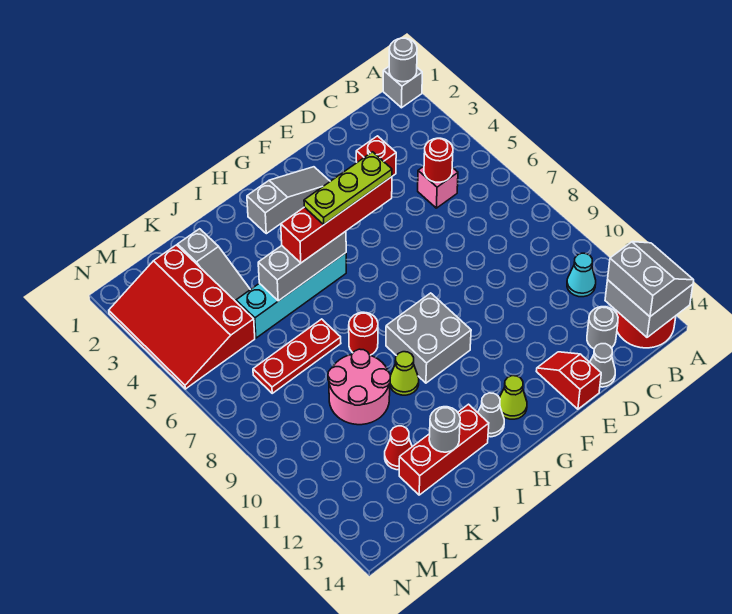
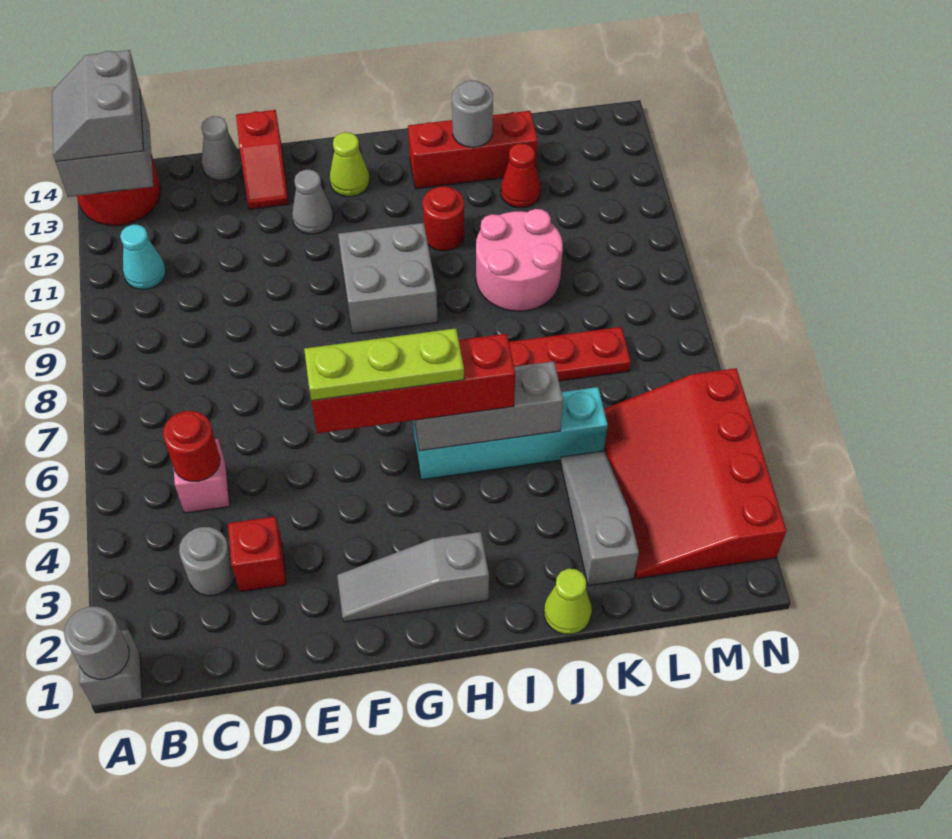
grey round brick C13 level 1 -> grey round brick C3 level 1
grey cone H13 level 1 -> grey cone F12 level 1
red round brick I8 level 1 -> red round brick I11 level 1
lime cone I10 level 1 -> lime cone J1 level 1
red slope L2:N5 level 1 top L -> red slope L2:N5 level 1 top N

